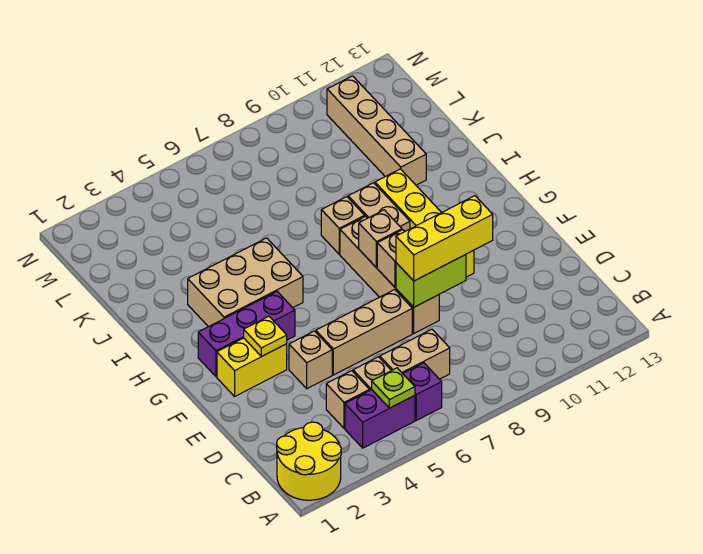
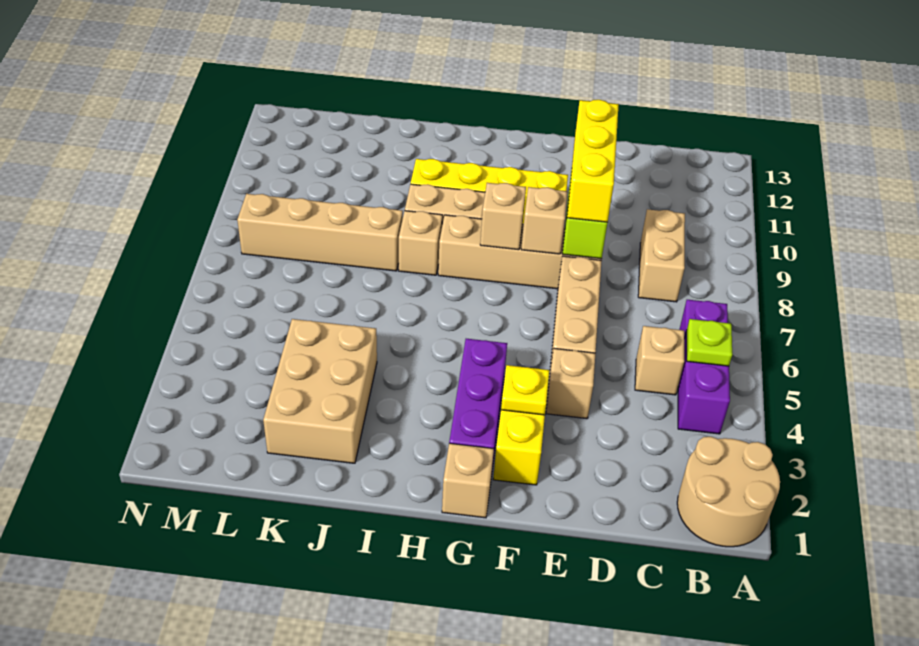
yellow round brick A1:B2 level 1 -> tan round brick A1:B2 level 1
tan brick C4 level 1 -> tan brick G1 level 1
tan brick C6:C7 level 1 -> tan brick C8:C9 level 1
tan brick H3:I5 level 1 -> tan brick J2:K4 level 1
tan brick J11:M11 level 1 -> tan brick J8:M8 level 1

